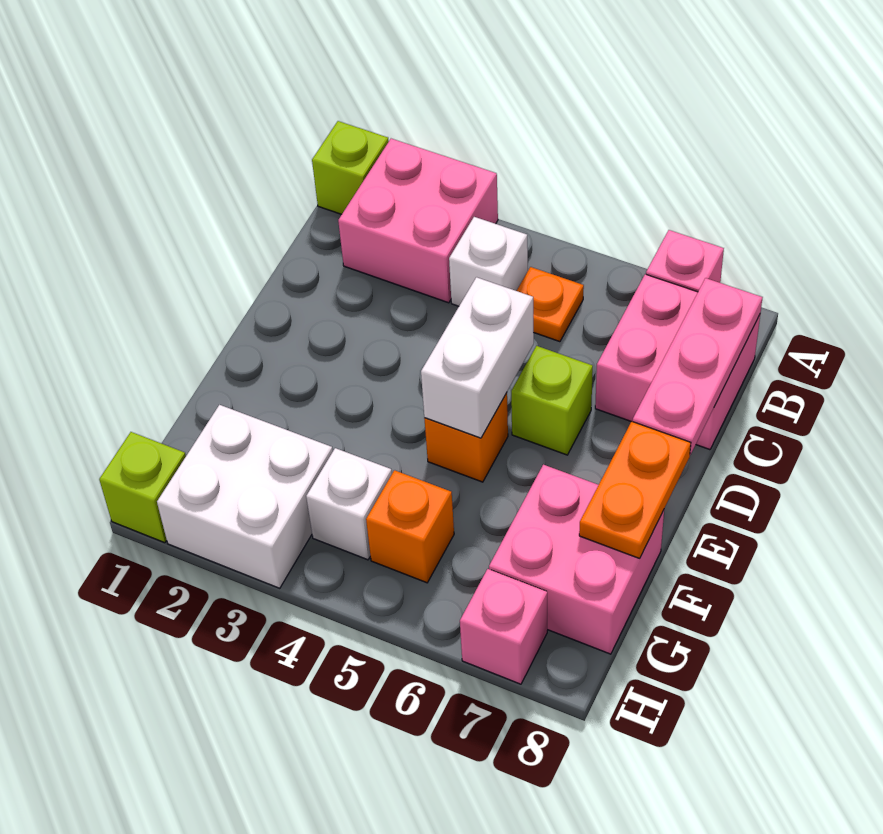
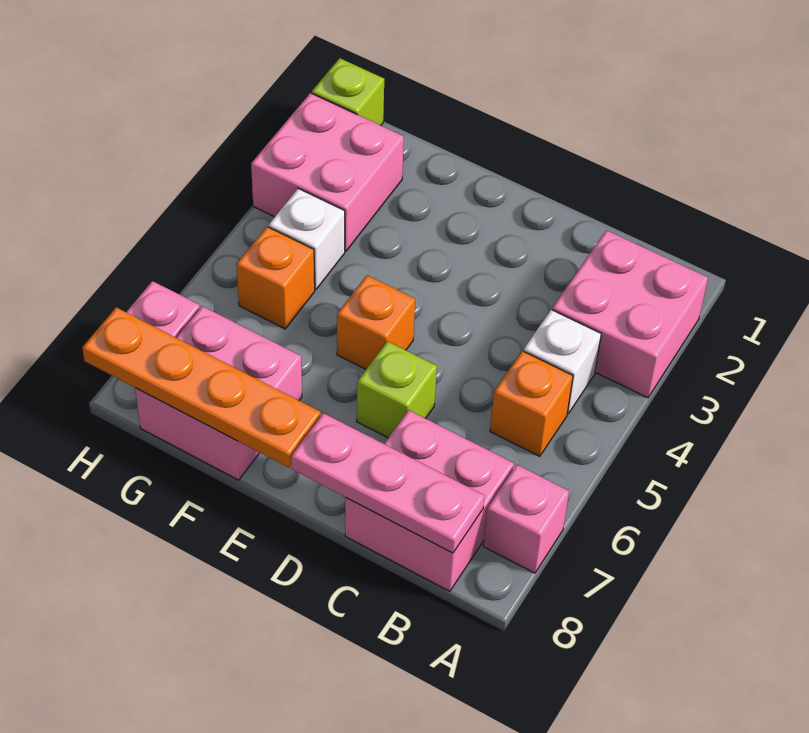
lime brick A1 level 1 -> none
orange plate B5 level 1 -> orange brick B5 level 1
white brick D5:E5 level 2 -> none
orange plate E8:F8 level 2 -> orange plate E8:H8 level 2
white brick G2:H3 level 1 -> pink brick G2:H3 level 1

